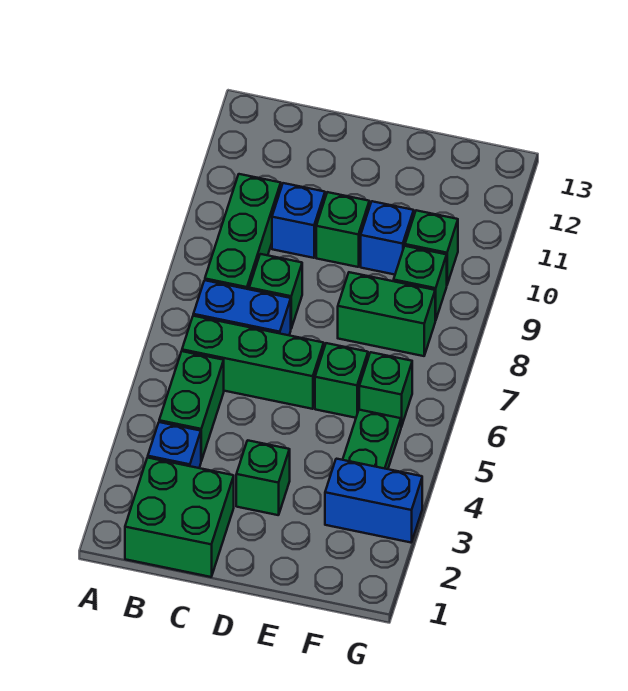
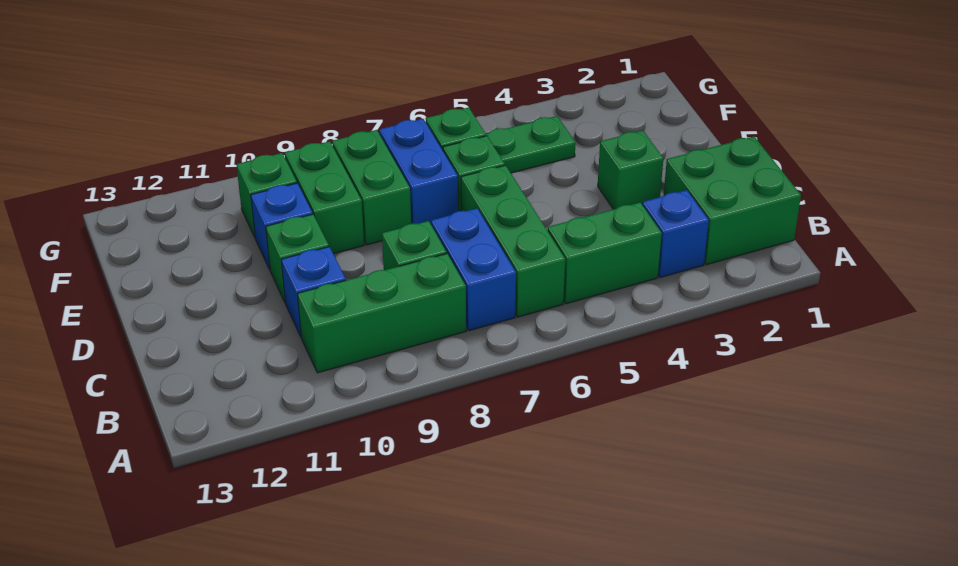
blue brick F3:G3 level 1 -> blue brick E7:F7 level 1
green brick F9 level 1 -> green brick E9:F9 level 1

